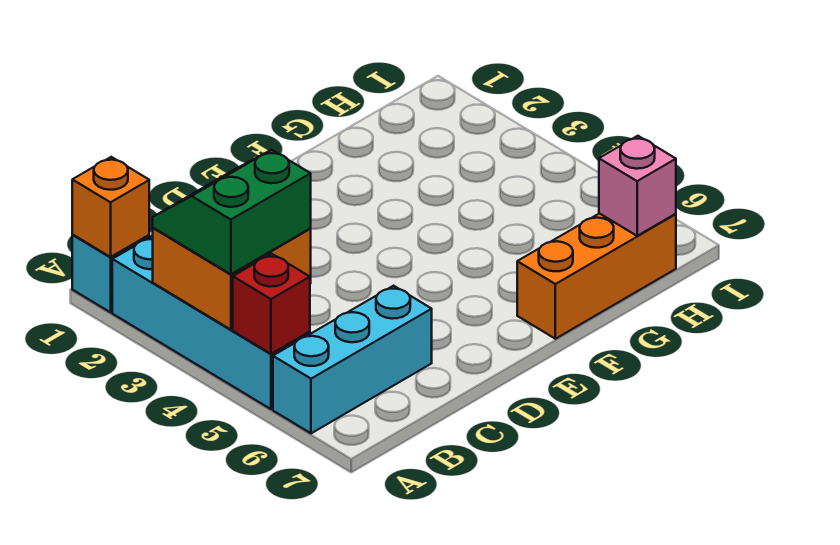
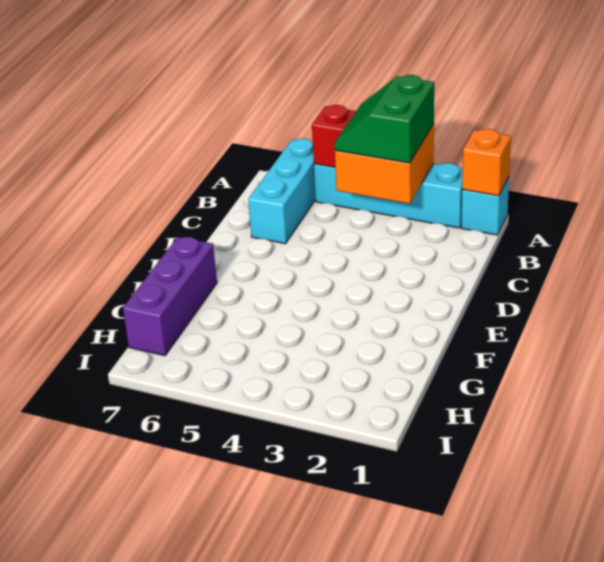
green slope A3:B4 level 3 top 4 -> green slope A3:B4 level 3 top 3
orange brick F7:H7 level 1 -> purple brick F7:H7 level 1
pink brick H7 level 2 -> none

